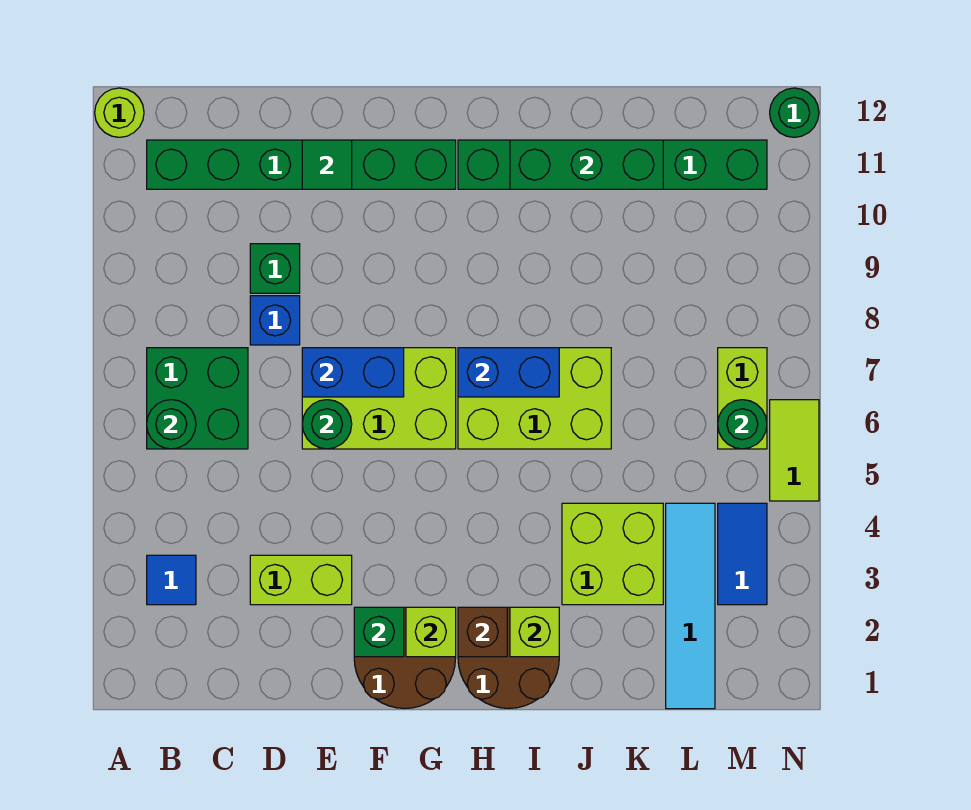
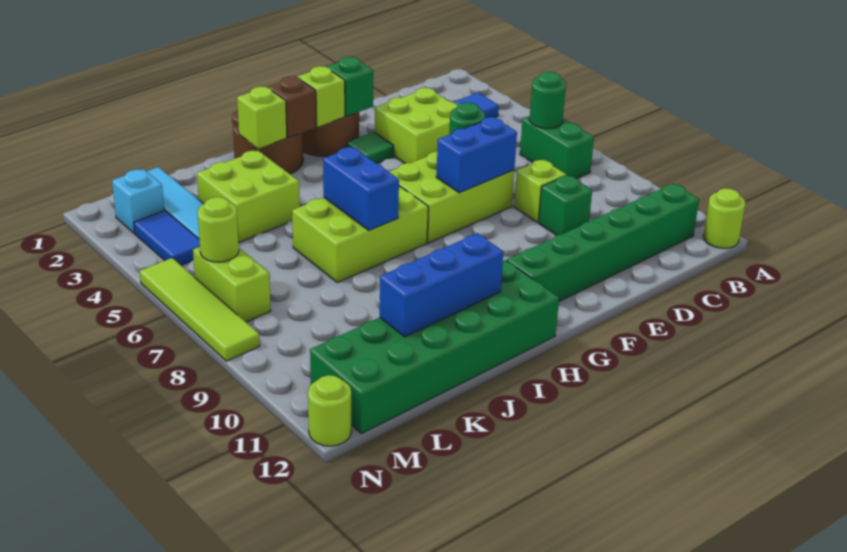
green brick B6:C7 level 1 -> green brick B6:B7 level 1
lime brick D3:E3 level 1 -> lime brick D3:E4 level 1
blue brick D8 level 1 -> lime brick D8 level 1
green tile E11 level 2 -> green tile F3 level 1
blue brick H7:I7 level 2 -> blue brick I6:I7 level 2
green brick H11:M11 level 1 -> green brick H11:M12 level 1
green brick I11:K11 level 2 -> blue brick I11:K11 level 2
none -> cyan brick M2 level 1
green round brick M6 level 2 -> lime round brick M6 level 2
lime tile N5:N6 level 1 -> lime tile N5:N8 level 1
green round brick N12 level 1 -> lime round brick N12 level 1

